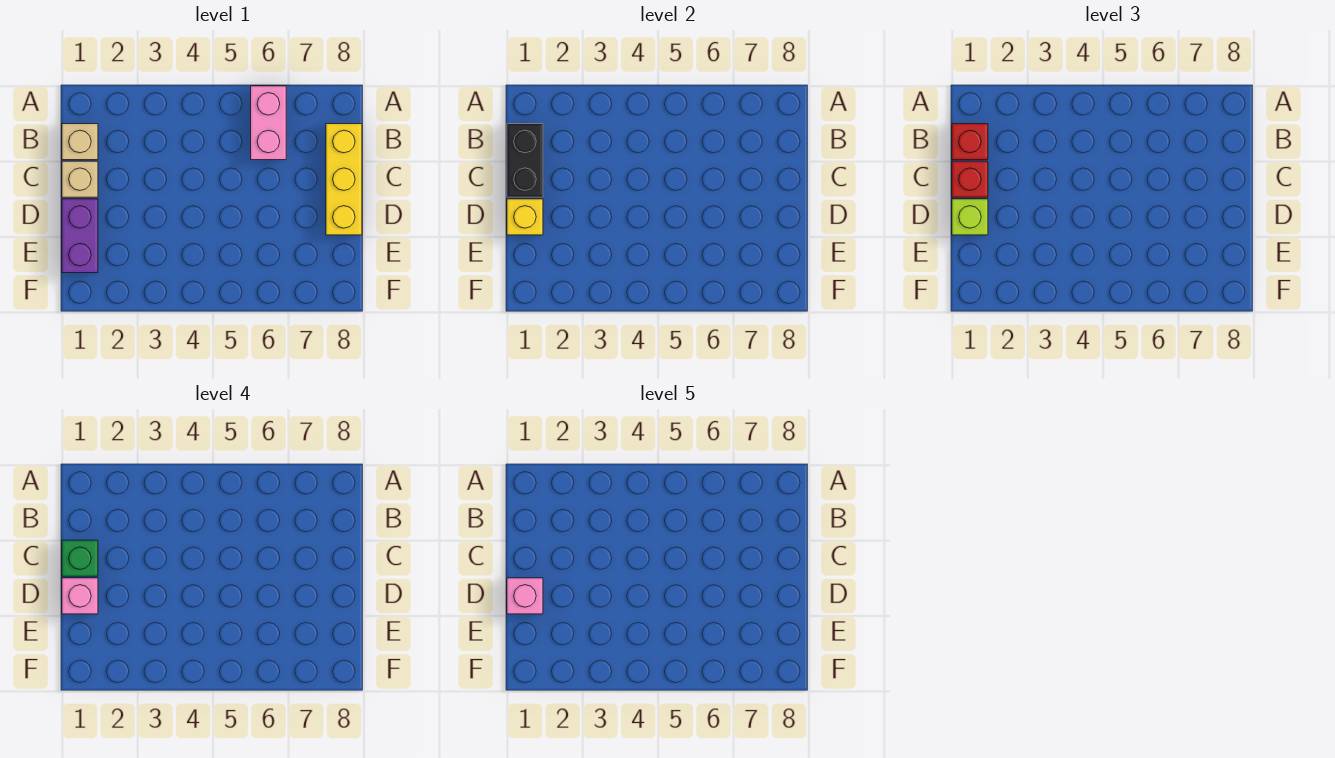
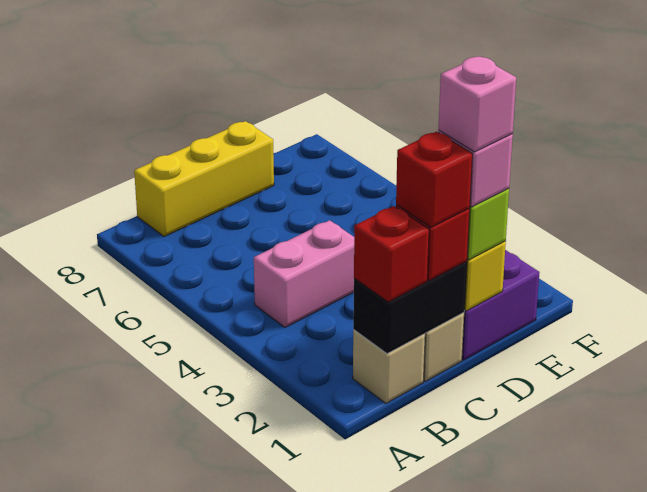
pink brick A6:B6 level 1 -> pink brick B4:C4 level 1
green brick C1 level 4 -> red brick C1 level 4

